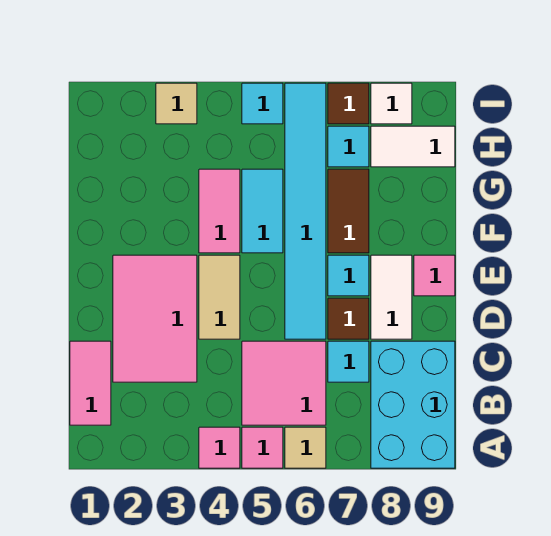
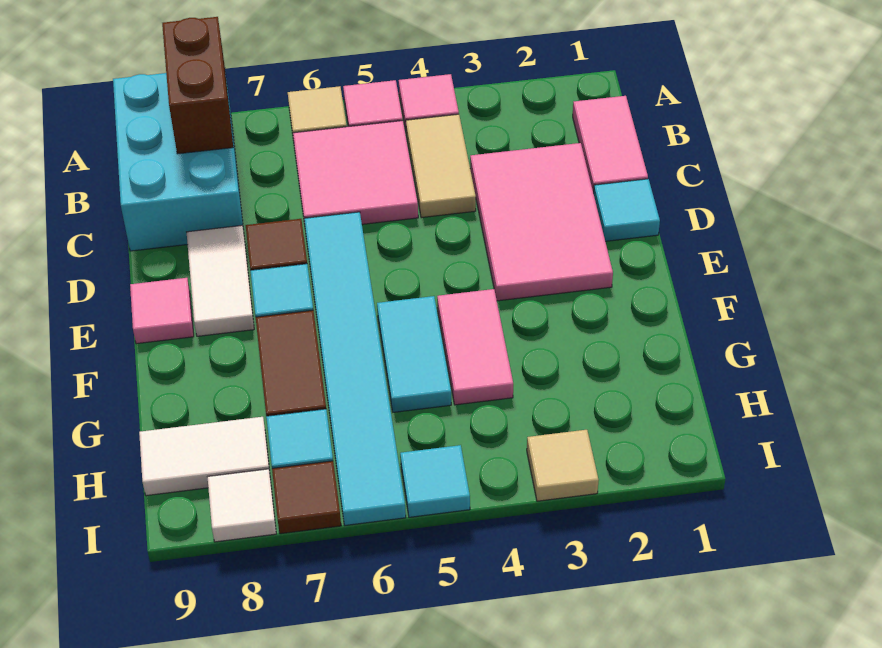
none -> brown brick A8:B8 level 2
cyan tile C7 level 1 -> cyan tile D1 level 1
tan tile D4:E4 level 1 -> tan tile B4:C4 level 1

